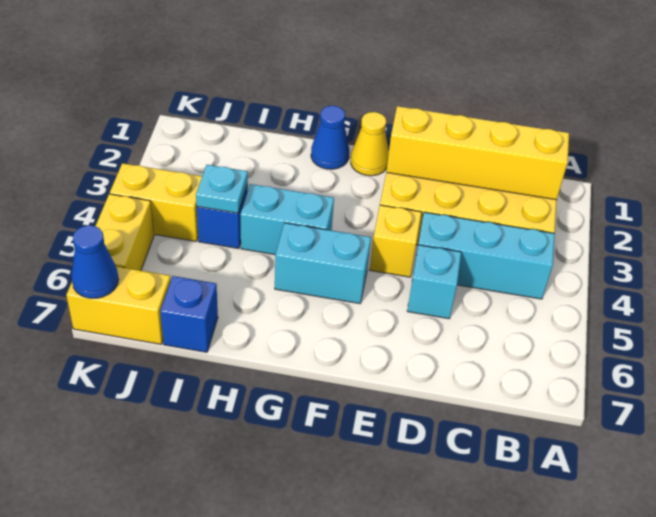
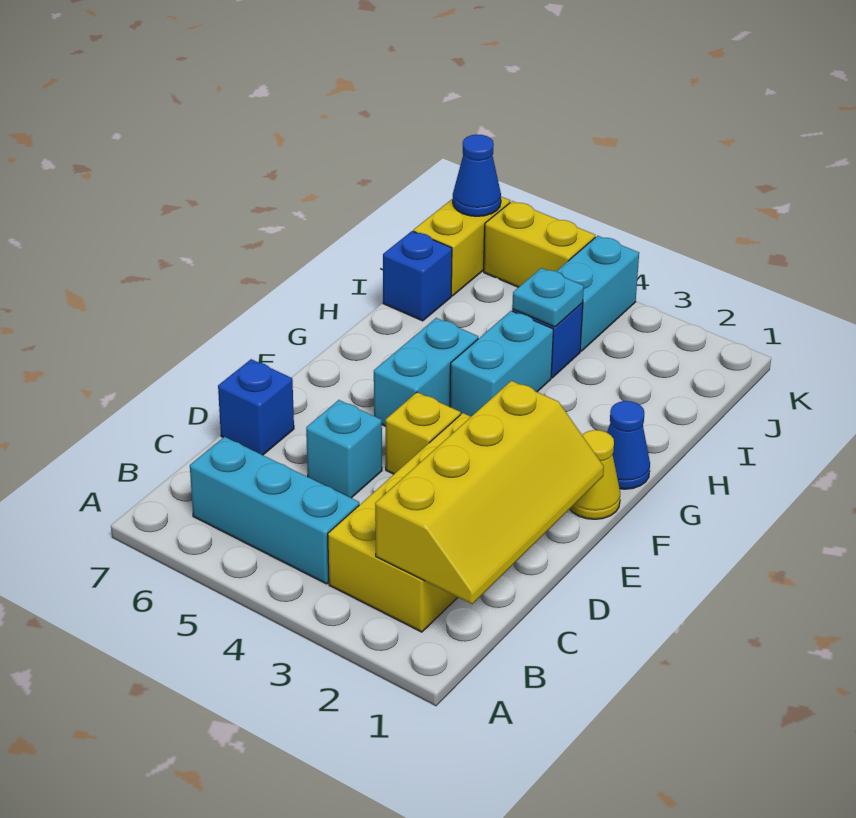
cyan brick B4:D4 level 1 -> cyan brick B4:B6 level 1
none -> blue brick D7 level 1
yellow brick J4:K4 level 1 -> cyan brick J4:K4 level 1

